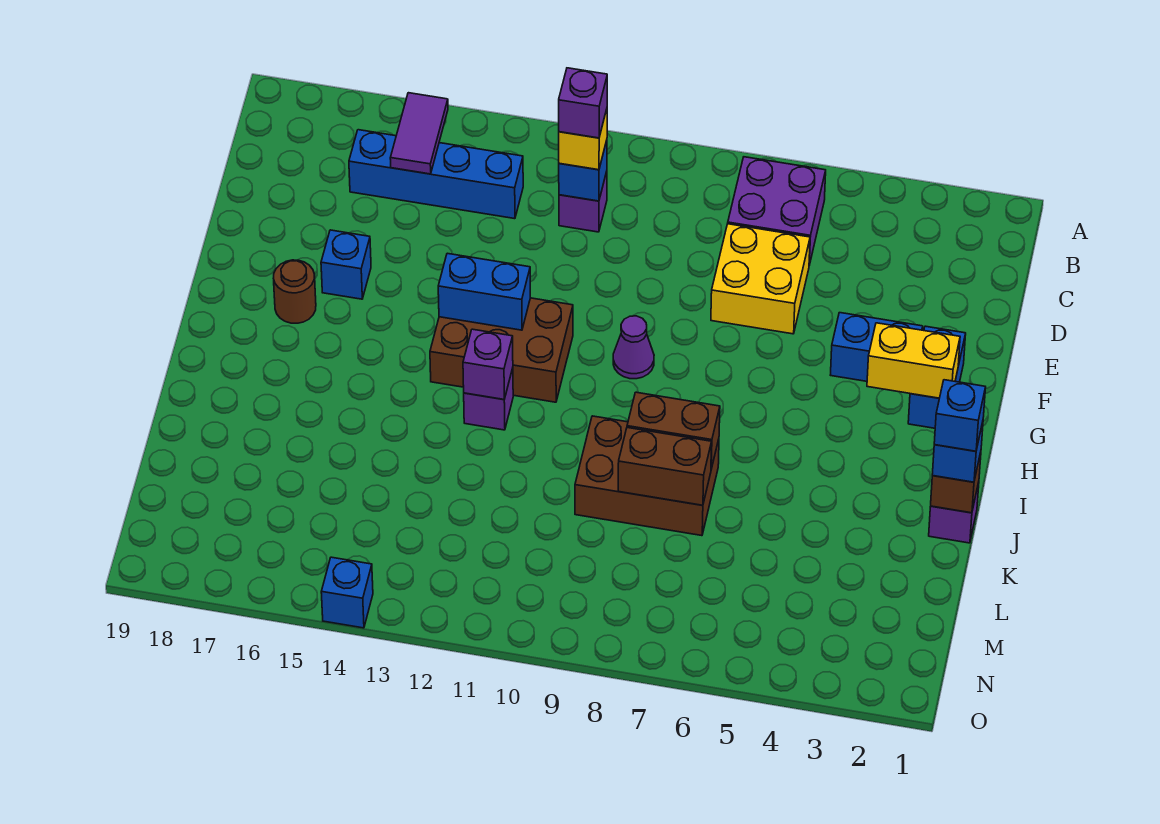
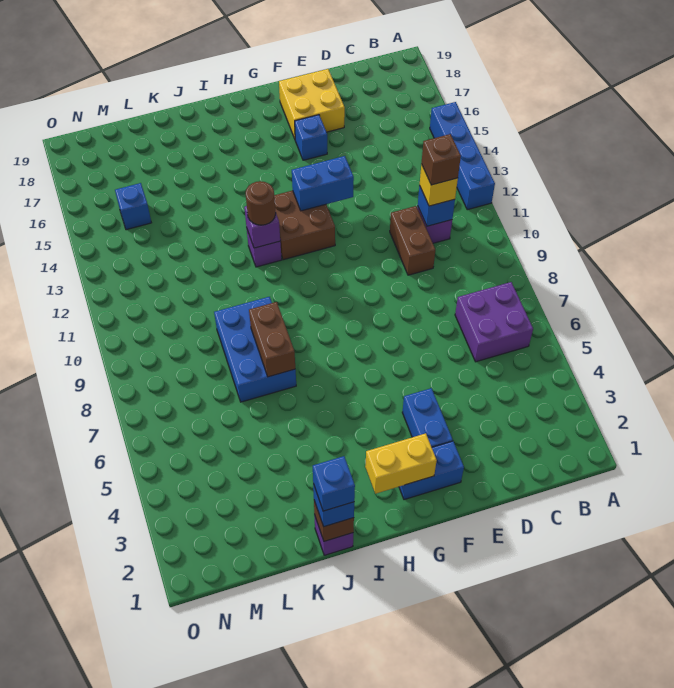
purple tile B15:C15 level 2 -> none
purple brick C11 level 4 -> brown brick C11 level 4
blue brick C13:C16 level 1 -> blue brick A12:A15 level 1
yellow brick D6:E7 level 1 -> yellow brick E17:F18 level 1
yellow brick G2:G3 level 2 -> yellow brick G2:H2 level 2
purple cone G9 level 1 -> none
brown brick G11:H13 level 1 -> brown brick G12:H13 level 1
blue brick G12:G13 level 2 -> blue brick F13:G13 level 2
brown round brick G17 level 1 -> brown round brick I12 level 3
brown brick J7:K9 level 1 -> blue brick J7:K9 level 1
brown brick K7:K8 level 2 -> brown brick D10:D11 level 1
blue brick O14 level 1 -> blue brick M15 level 1

